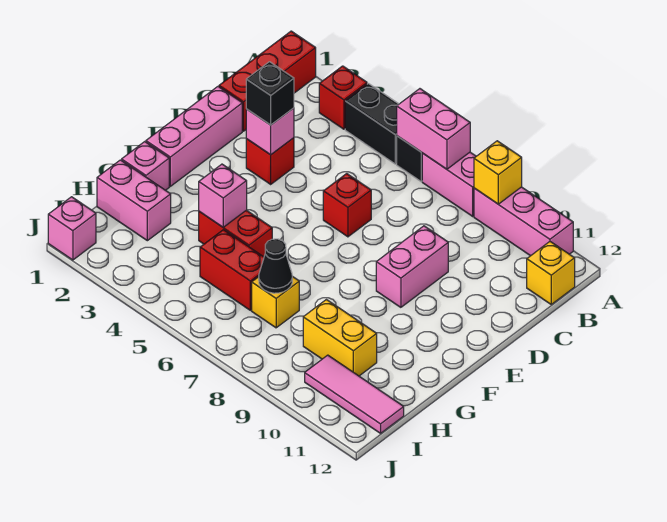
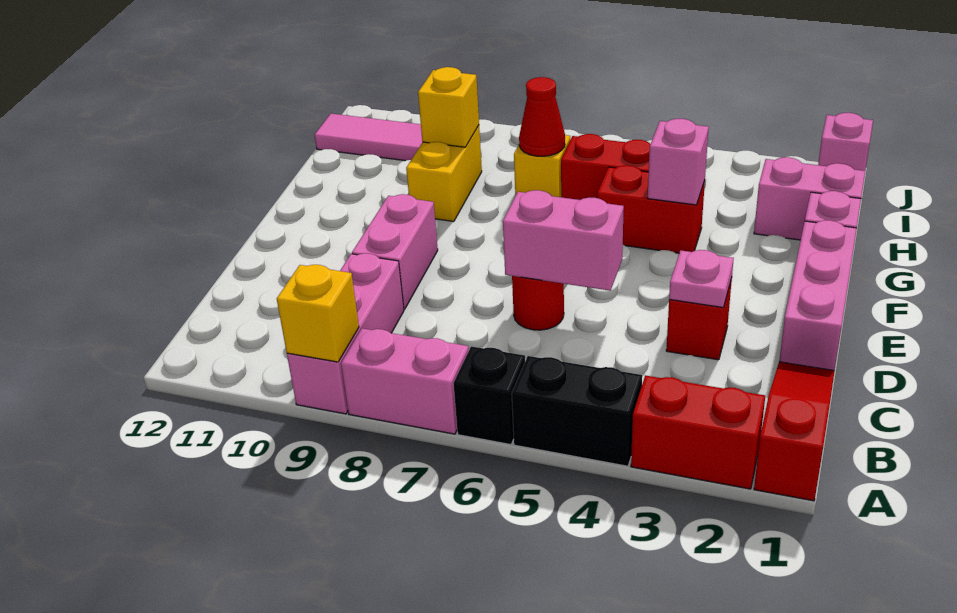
red brick A1:C1 level 1 -> red slope A1:C1 level 1 top A
red brick A3 level 1 -> red brick A2:A3 level 1
pink brick A6:A7 level 2 -> pink brick D5:D6 level 2
pink brick A9:A11 level 1 -> pink brick A9:C9 level 1
yellow brick B12 level 1 -> yellow brick H9 level 2
pink brick D3 level 2 -> pink plate D3 level 2
black brick D3 level 3 -> none
red brick D6 level 1 -> red round brick D6 level 1
black cone H7 level 2 -> red cone H7 level 2
yellow brick H9:H10 level 1 -> yellow brick G9:H9 level 1

